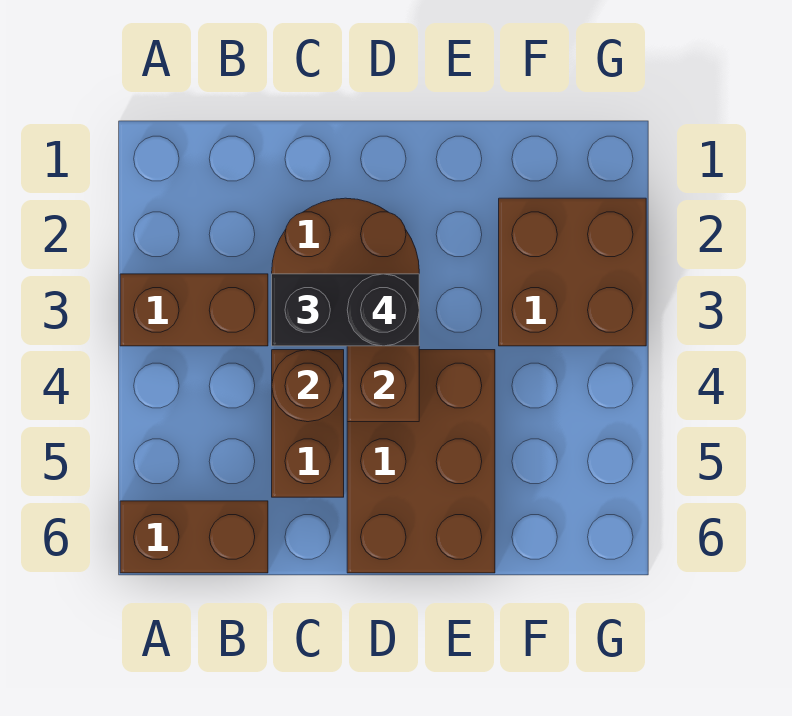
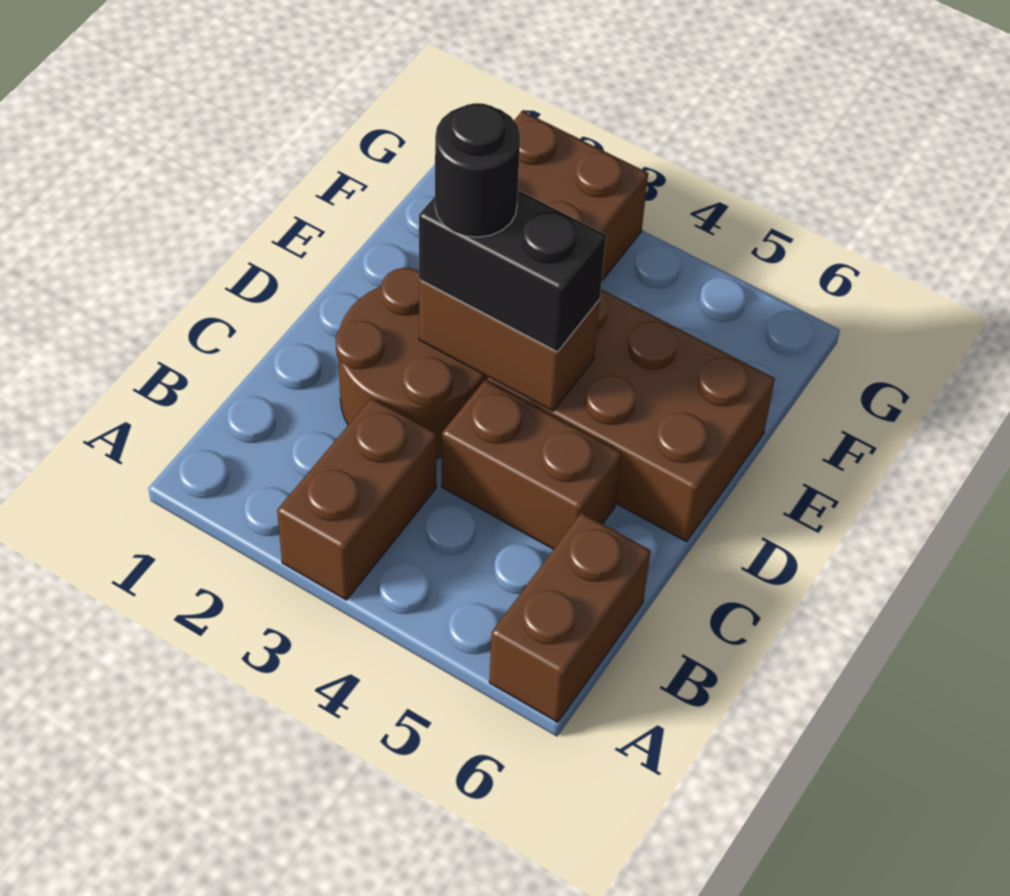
black brick C3:D3 level 3 -> black brick D3:D4 level 3
brown round brick C4 level 2 -> none

